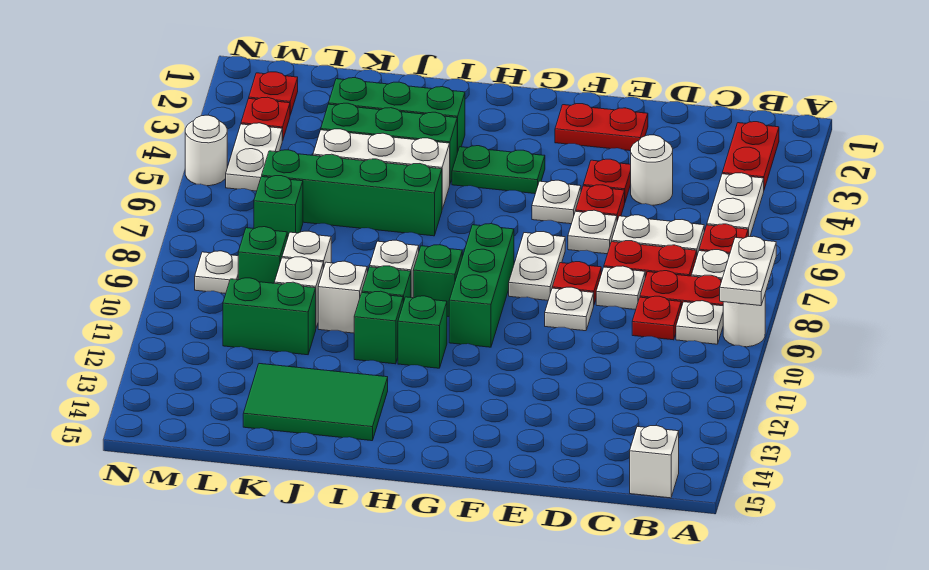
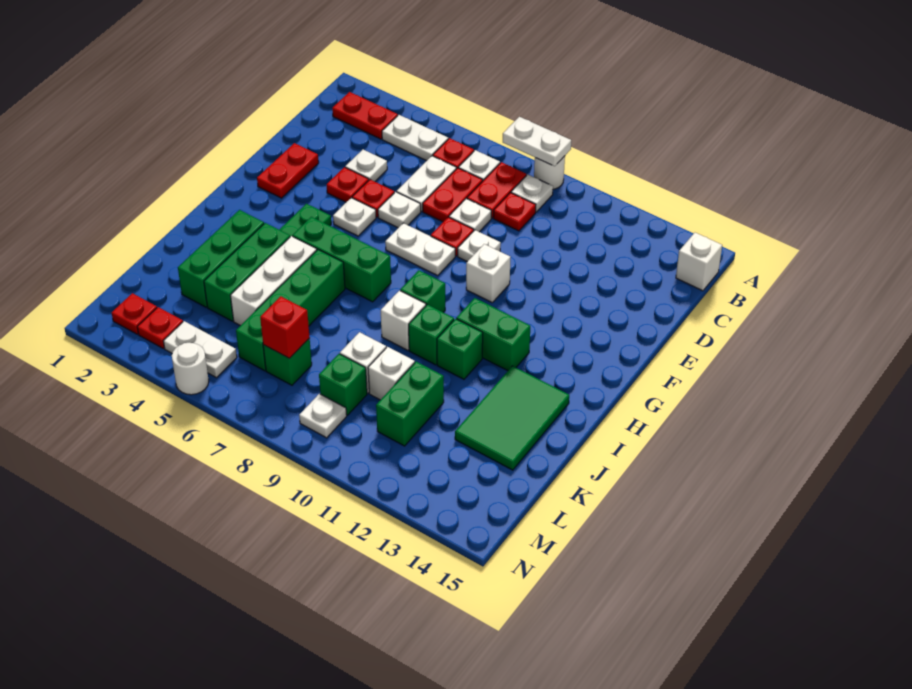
white round brick D4 level 1 -> white plate D4 level 1
green brick G8:G10 level 1 -> green brick H5:H7 level 1
green brick H11 level 1 -> green brick H11:H12 level 1
white brick J10 level 1 -> white brick F10 level 1
none -> red brick L7 level 2

